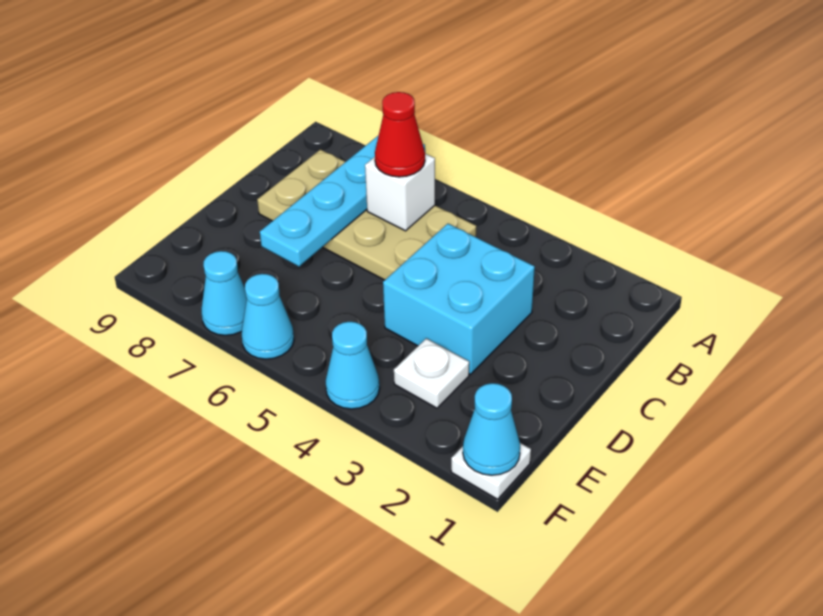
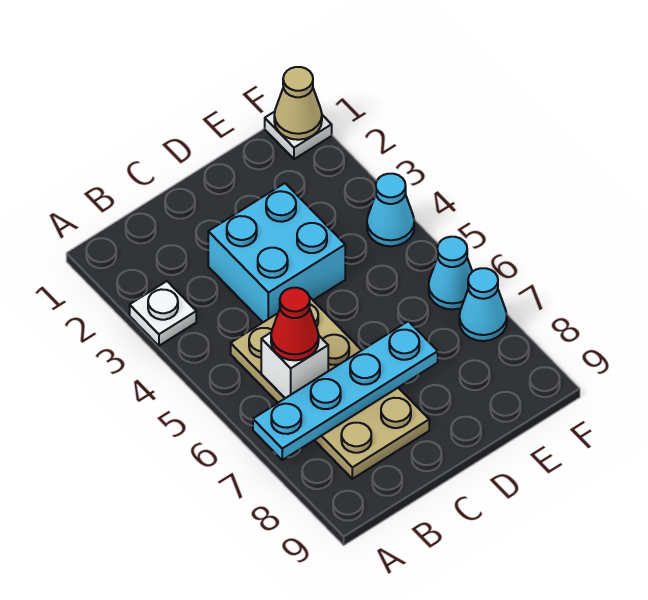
white plate E3 level 1 -> white plate A3 level 1
cyan cone F1 level 2 -> tan cone F1 level 2

